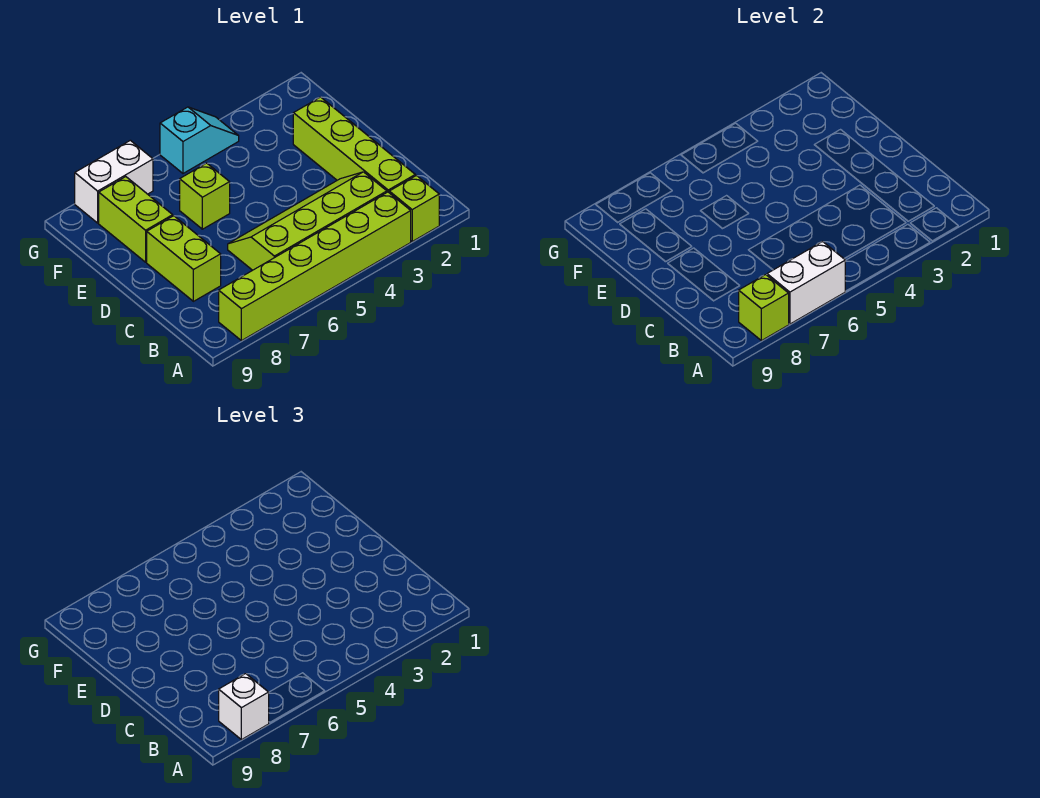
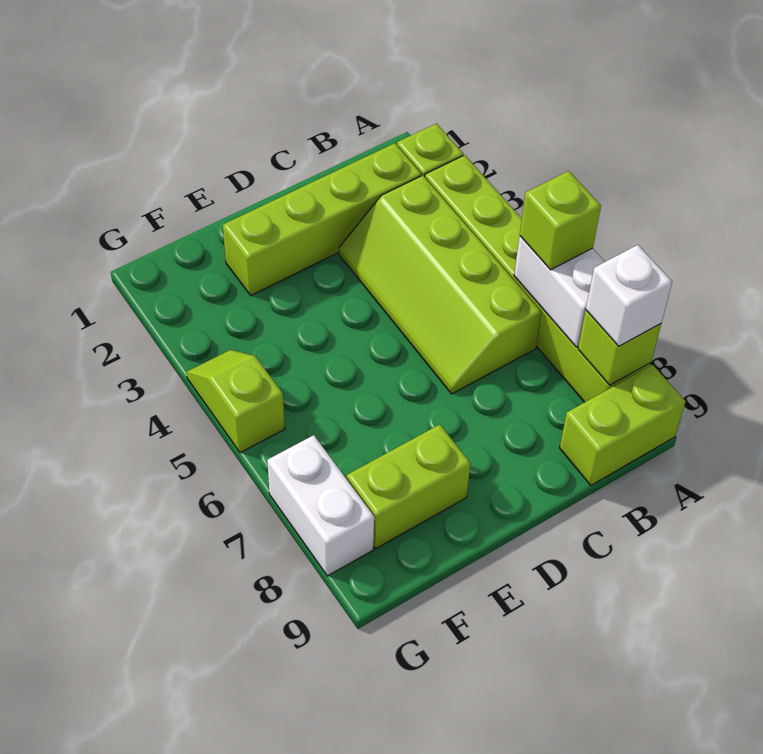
lime brick C8:D8 level 1 -> lime brick A9:B9 level 1
lime brick E6 level 1 -> lime brick A6 level 3
cyan slope G4:G5 level 1 top 5 -> lime slope G4:G5 level 1 top 5

